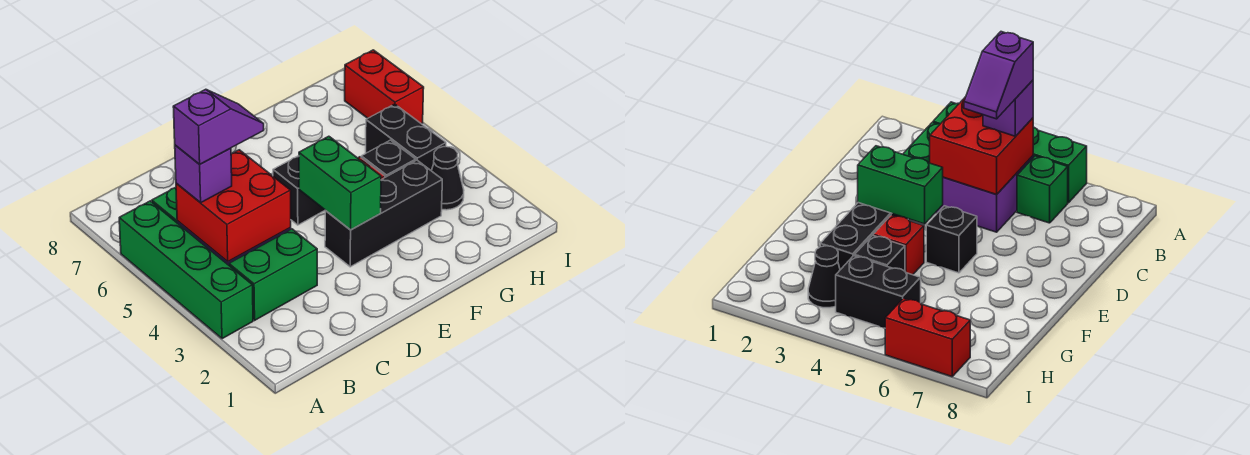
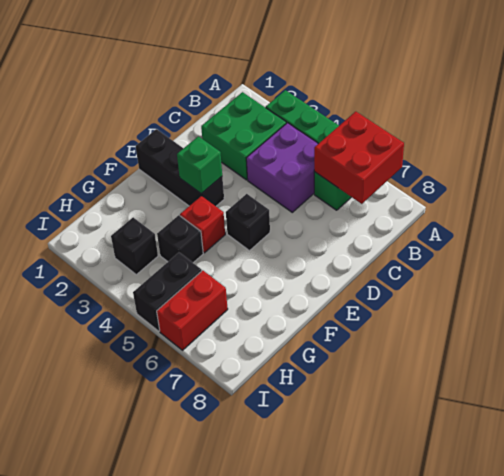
green brick B3:C3 level 1 -> green brick B2:C3 level 1
red brick B4:C5 level 2 -> red brick A6:B7 level 2
purple brick B5 level 3 -> none
purple slope B5:C5 level 4 top B -> none
black brick E3:G3 level 1 -> black brick E1:E3 level 1
green brick E3:E4 level 2 -> green brick E3 level 2
black cone H3 level 1 -> black brick H3 level 1
black brick H4:H5 level 1 -> black brick H5:I5 level 1
red brick I6:I7 level 1 -> red brick H6:I6 level 1

